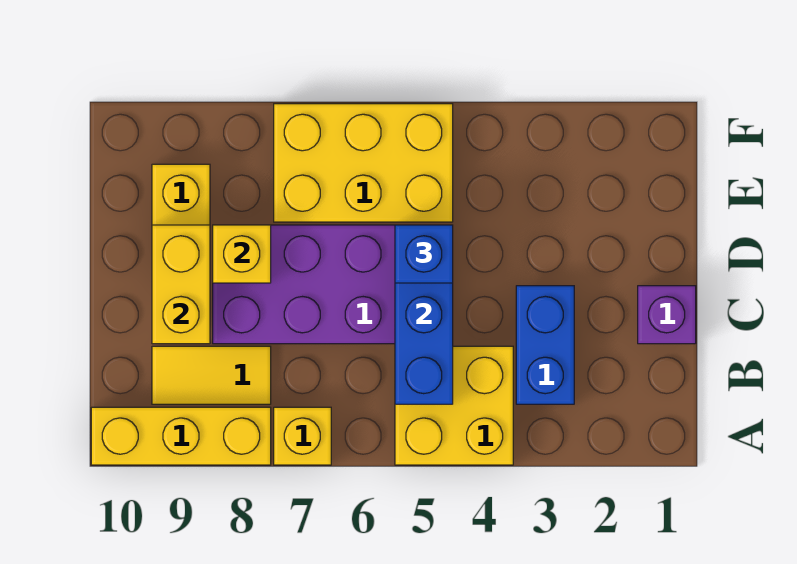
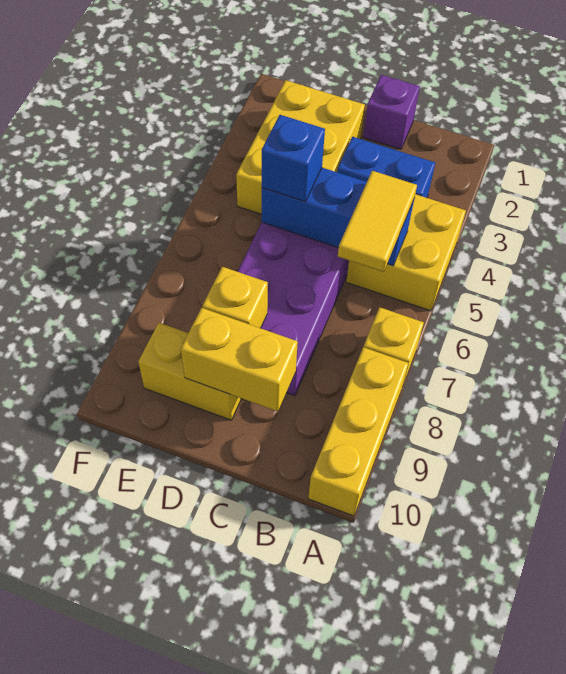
yellow tile B8:B9 level 1 -> yellow tile B5:B6 level 3
yellow brick E5:F7 level 1 -> yellow brick D2:E4 level 1

